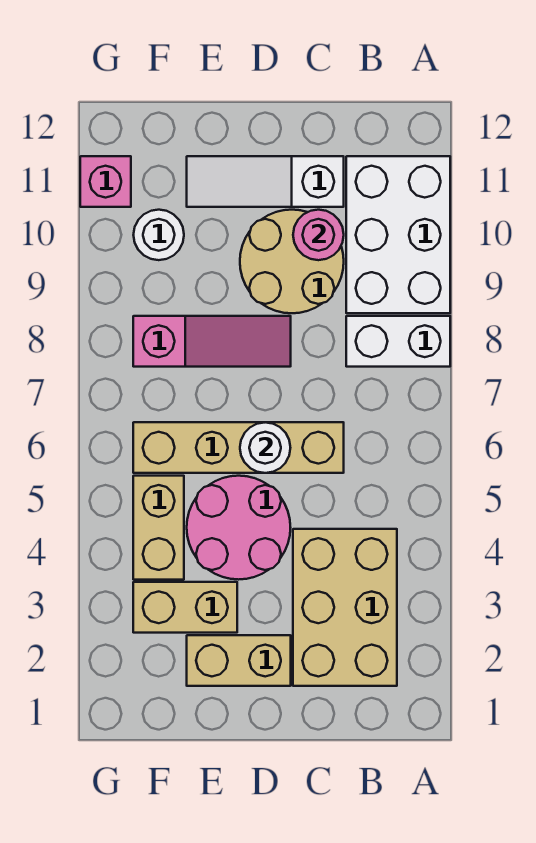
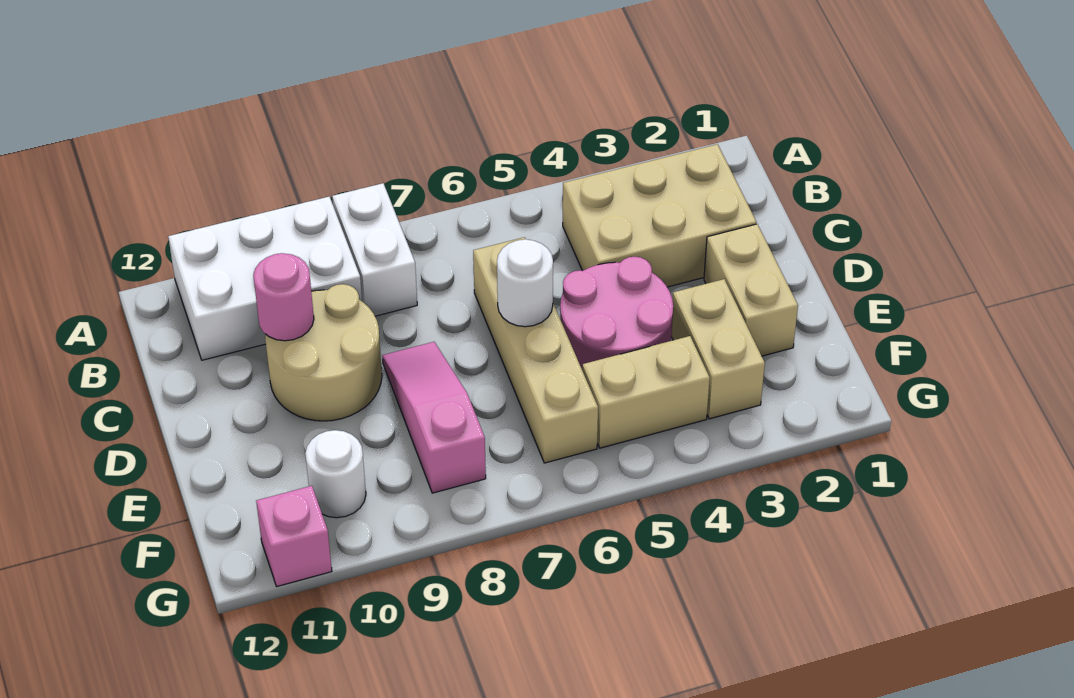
white slope C11:E11 level 1 top C -> none

